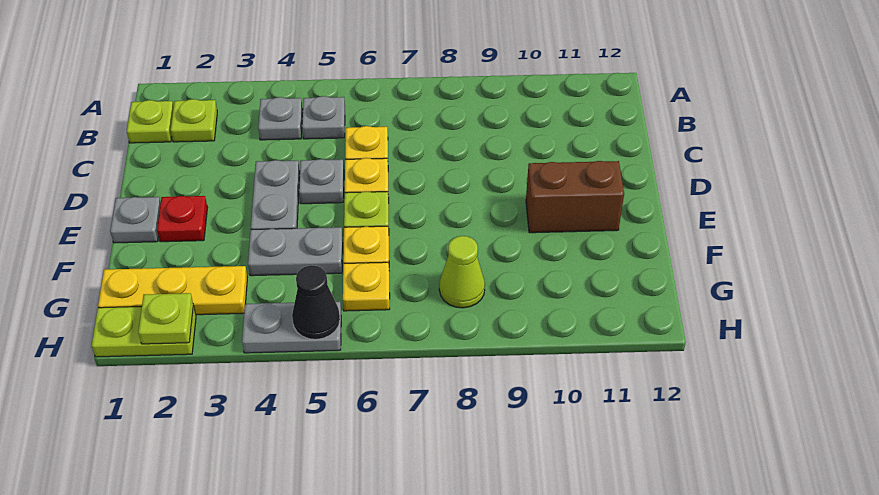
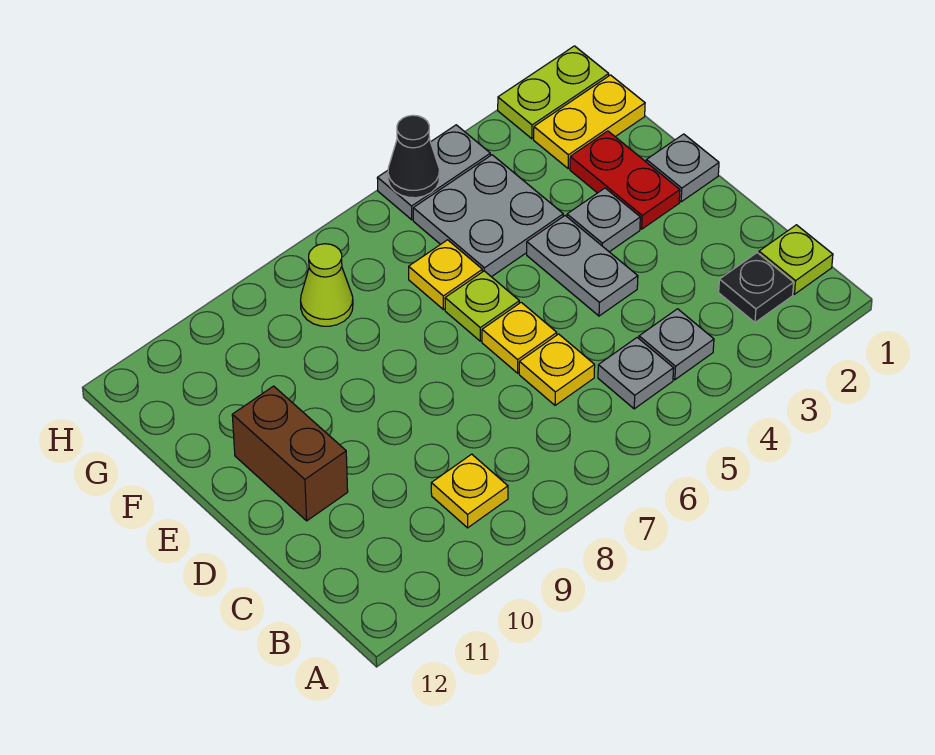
lime plate B2 level 1 -> black plate B2 level 1
grey plate D5 level 1 -> grey plate E3 level 1
red plate E2 level 1 -> red plate E2:F2 level 1
brown brick E10:E11 level 1 -> brown brick D11:E11 level 1
grey plate F4:F5 level 1 -> grey plate F4:G5 level 1
yellow plate G1:G3 level 1 -> yellow plate G1:G2 level 1
yellow plate G6 level 1 -> yellow plate B9 level 1
lime plate H2 level 2 -> none

